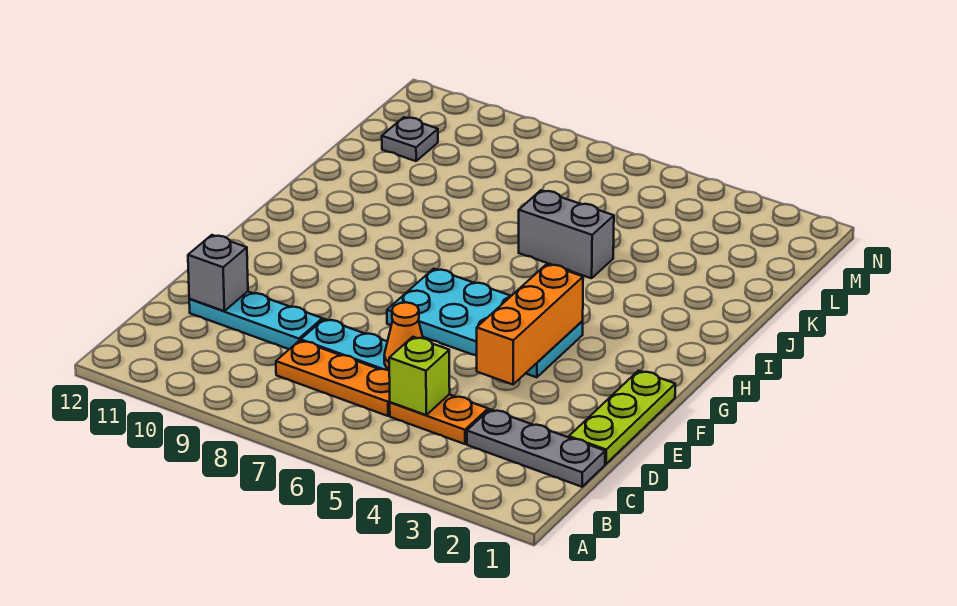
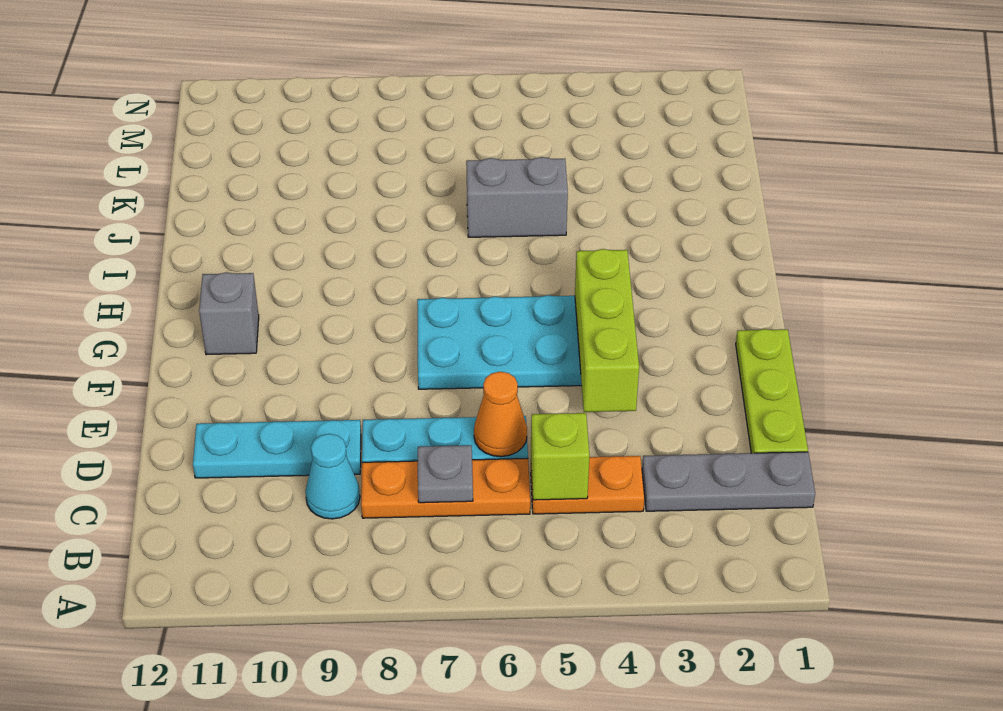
none -> cyan cone C9 level 1
grey brick D11 level 2 -> grey brick G11 level 1
orange brick E4:G4 level 2 -> lime brick E4:G4 level 2
grey plate L11 level 1 -> grey plate C7 level 2

